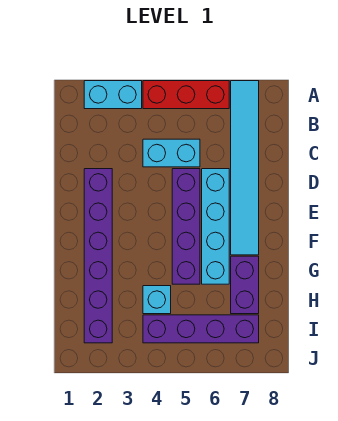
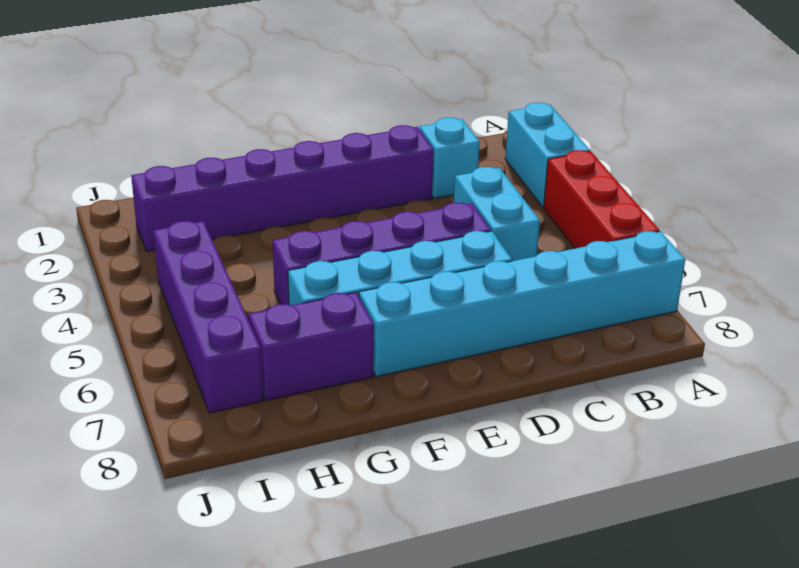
cyan tile A7:F7 level 1 -> cyan brick A7:F7 level 1
cyan brick H4 level 1 -> cyan brick C2 level 1

